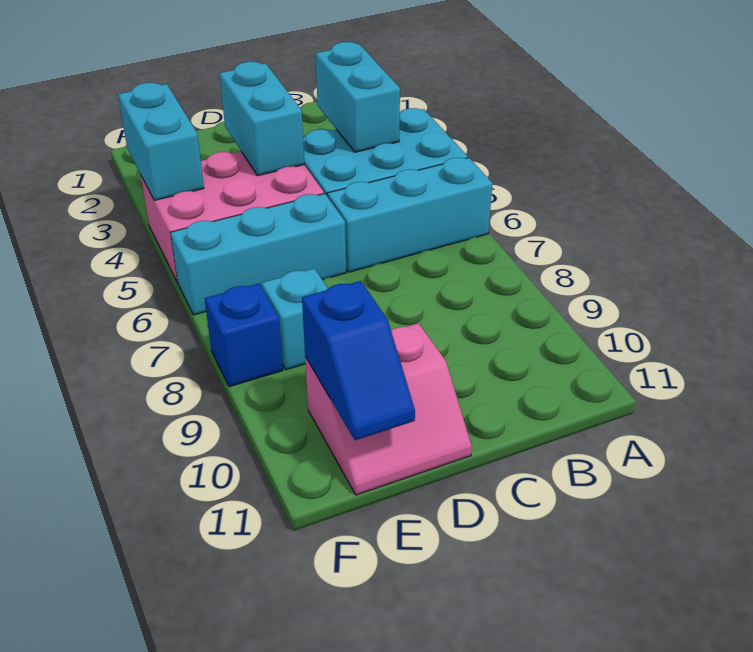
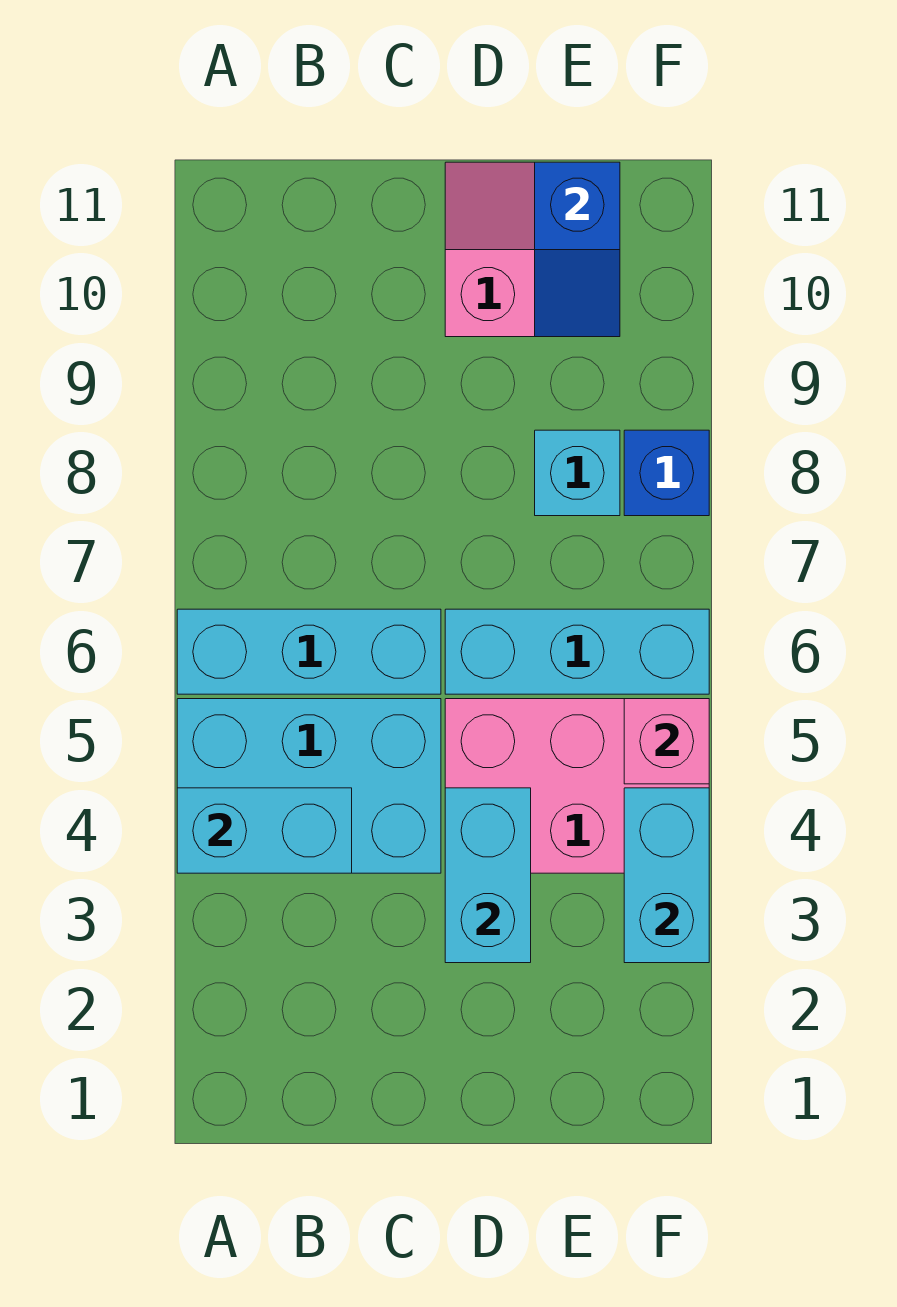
cyan brick B3:B4 level 2 -> cyan brick A4:B4 level 2
blue slope E10:E11 level 2 top 10 -> blue slope E10:E11 level 2 top 11
none -> pink brick F5 level 2

